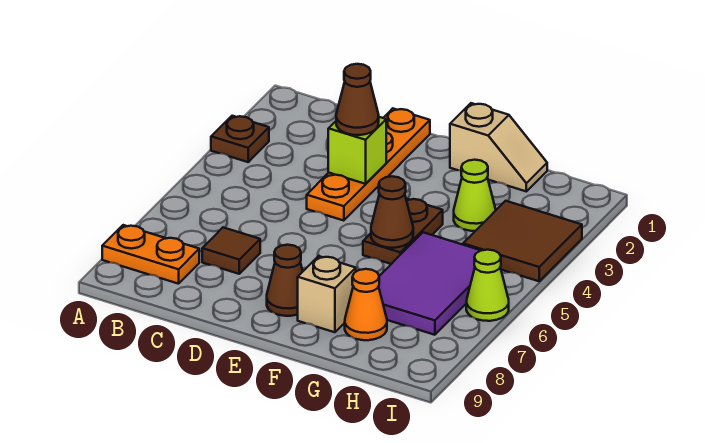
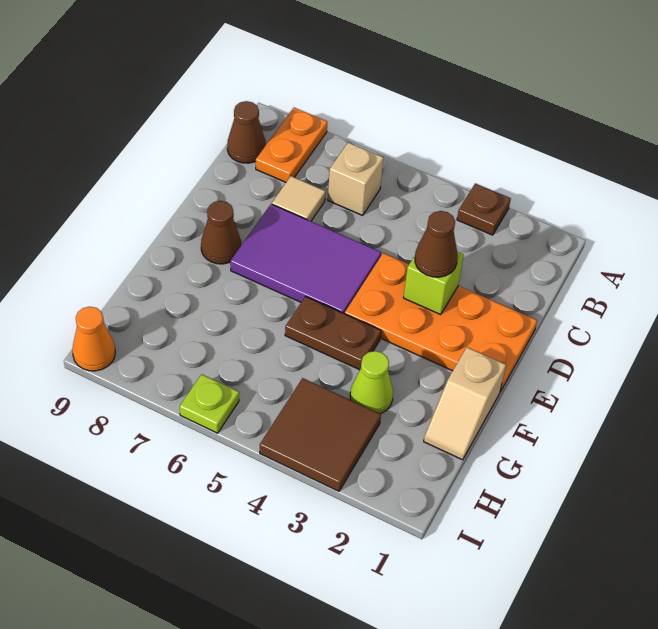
brown tile C7 level 1 -> tan tile C7 level 1
orange plate D1:D4 level 1 -> orange plate D1:E4 level 1
brown cone F5 level 2 -> brown cone B9 level 1
tan brick F8 level 1 -> tan brick B6 level 1
purple tile G5:H7 level 1 -> purple tile D5:E7 level 1
orange cone G8 level 1 -> orange cone I9 level 1
lime cone I6 level 1 -> lime plate I6 level 1

